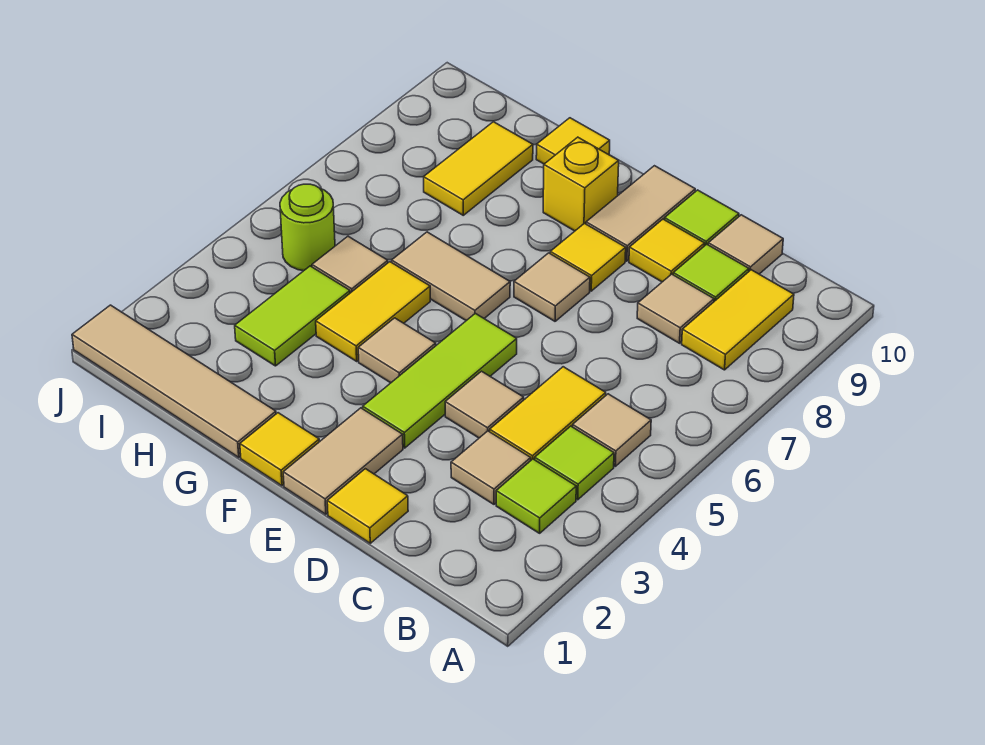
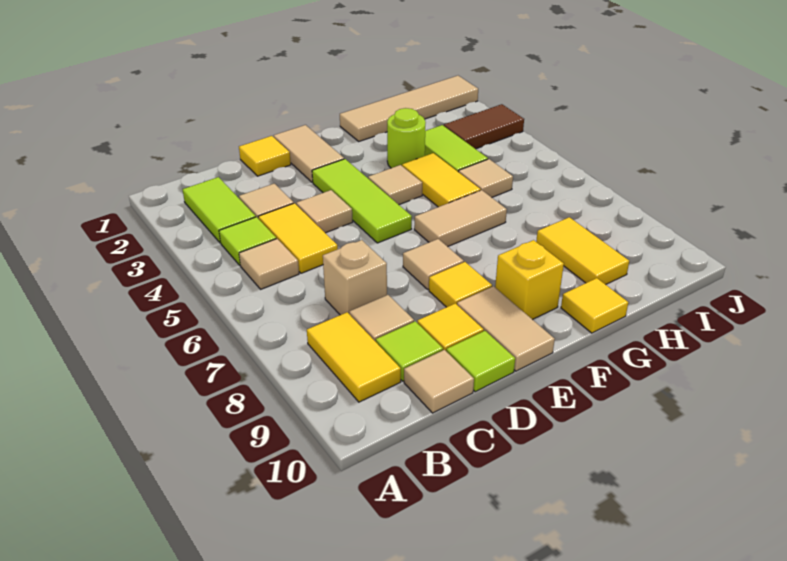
lime tile B3 level 1 -> lime tile B2:B3 level 1
none -> tan brick C7 level 1
yellow tile F1 level 1 -> none
none -> brown tile I3:J3 level 1
lime round brick I5 level 1 -> lime round brick G3 level 1

